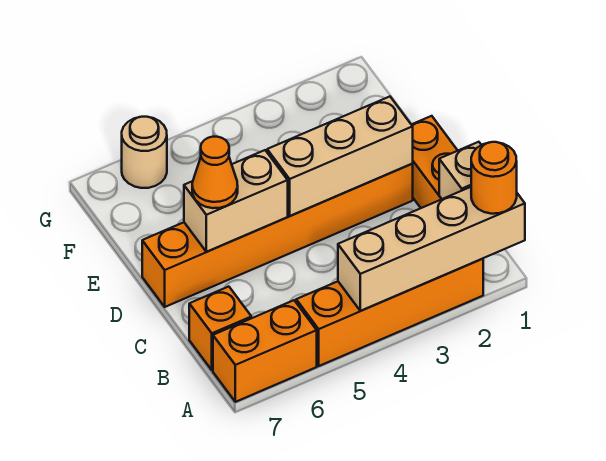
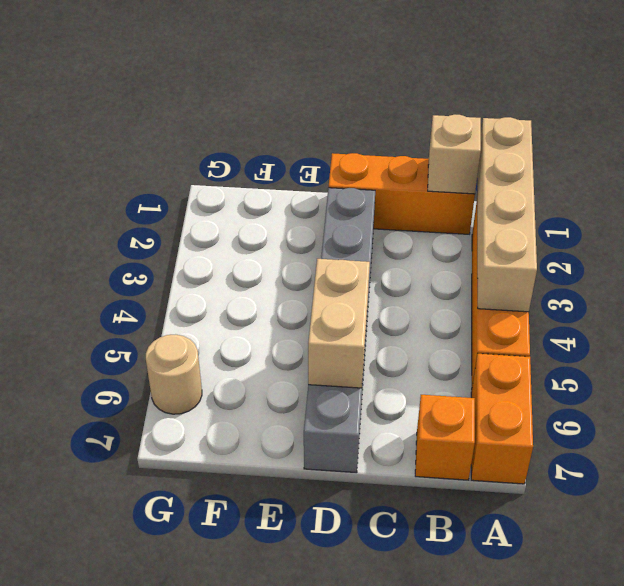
orange round brick A1 level 3 -> none
orange brick D2:D7 level 1 -> grey brick D2:D7 level 1
tan brick D2:D4 level 2 -> none
orange cone D6 level 3 -> none

